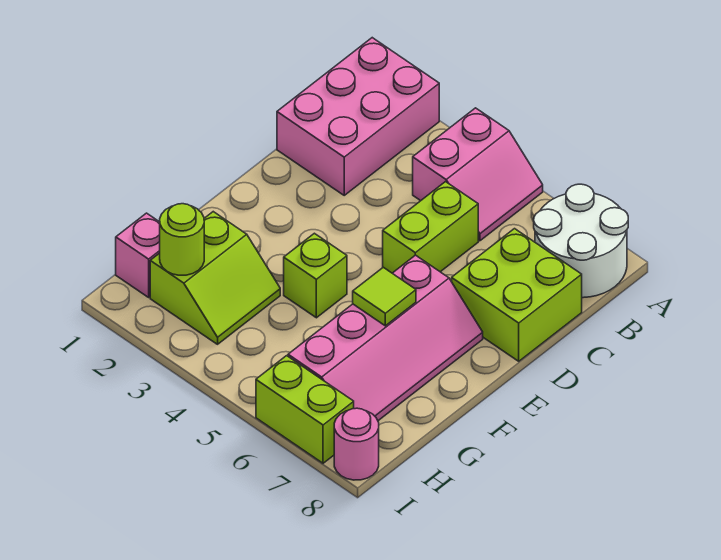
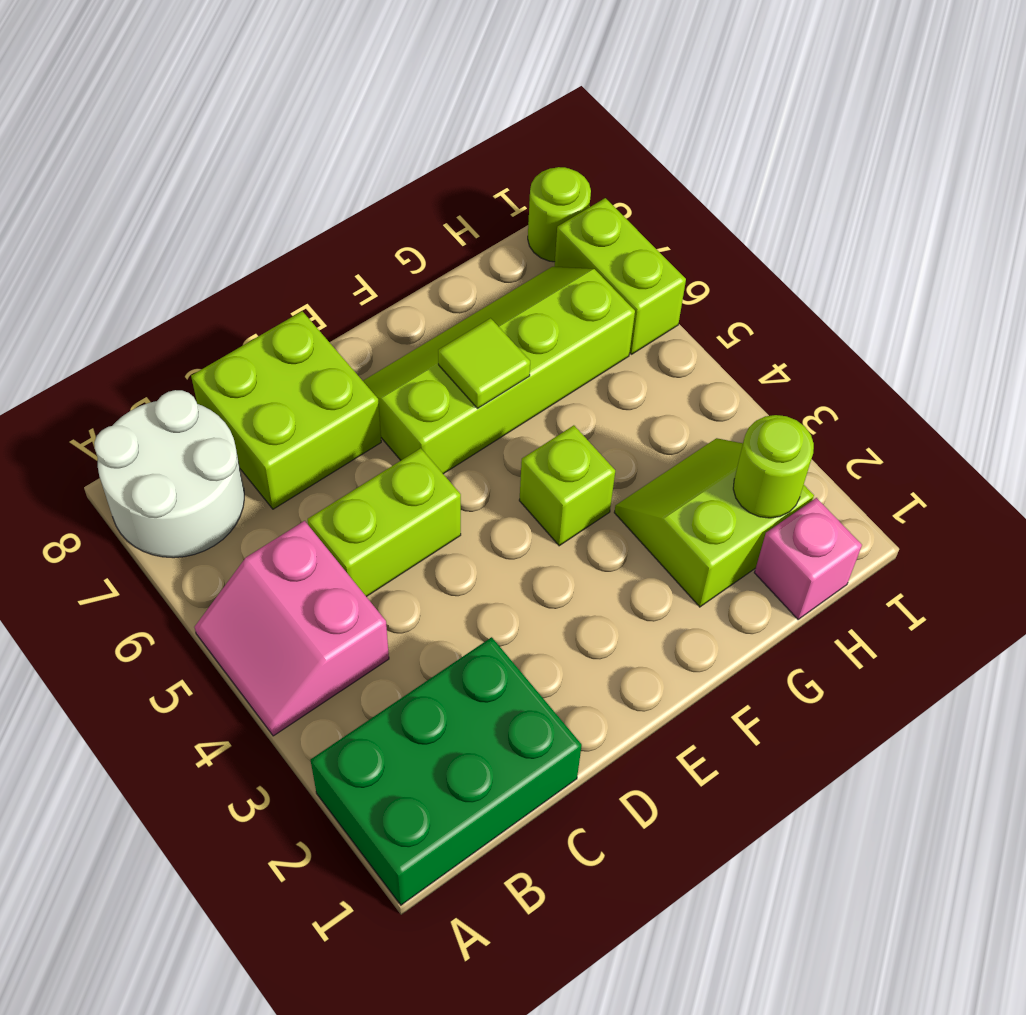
pink brick A1:C2 level 1 -> green brick A1:C2 level 1
pink slope A4:B5 level 1 top 4 -> pink slope A4:B5 level 1 top B
pink slope E6:H7 level 1 top 6 -> lime slope E6:H7 level 1 top 6
pink round brick I8 level 1 -> lime round brick I8 level 1

